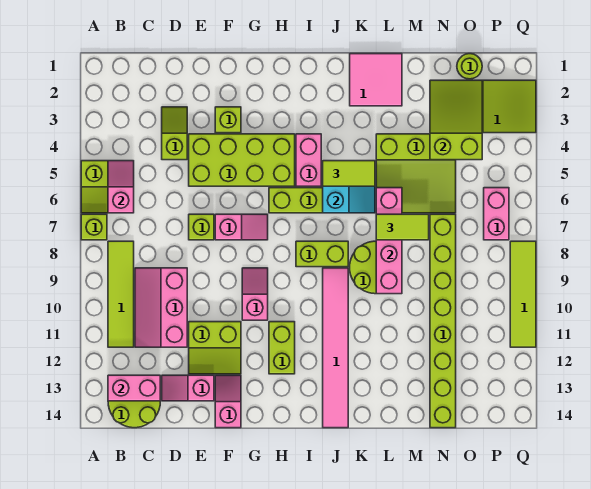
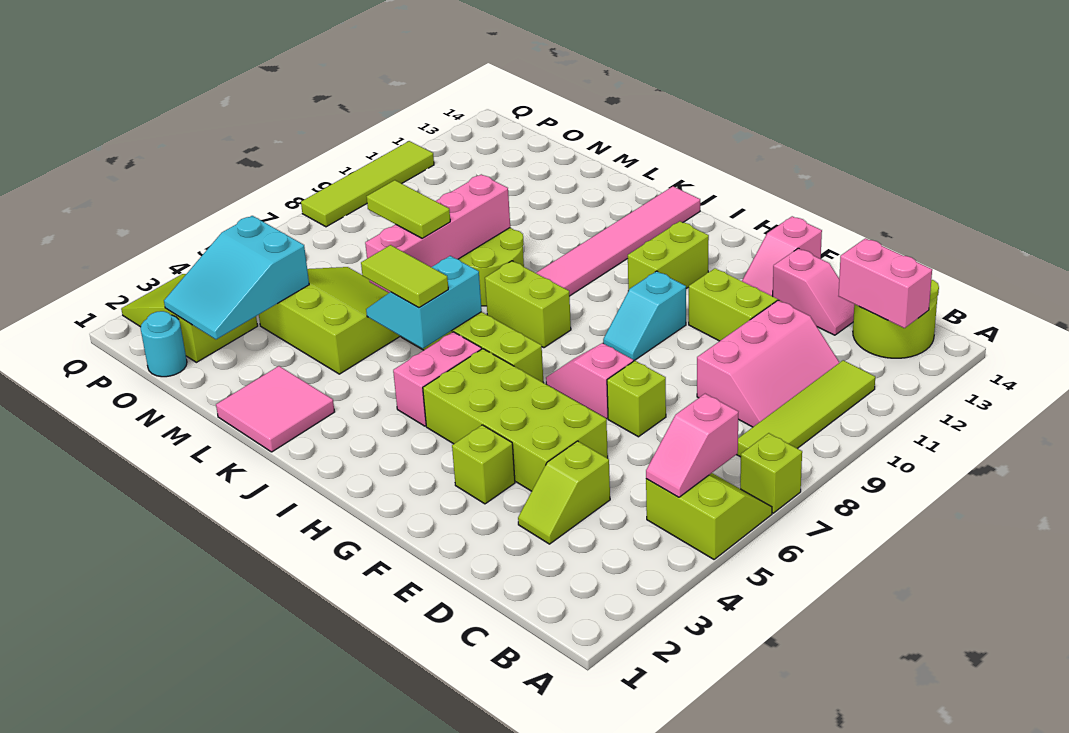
pink slope G9:G10 level 1 top 10 -> cyan slope G9:G10 level 1 top 10
lime slope N2:O4 level 2 top 4 -> cyan slope N2:O4 level 2 top 4
lime brick N7:N14 level 1 -> none
lime round brick O1 level 1 -> cyan round brick O1 level 1
pink brick P6:P7 level 1 -> none

